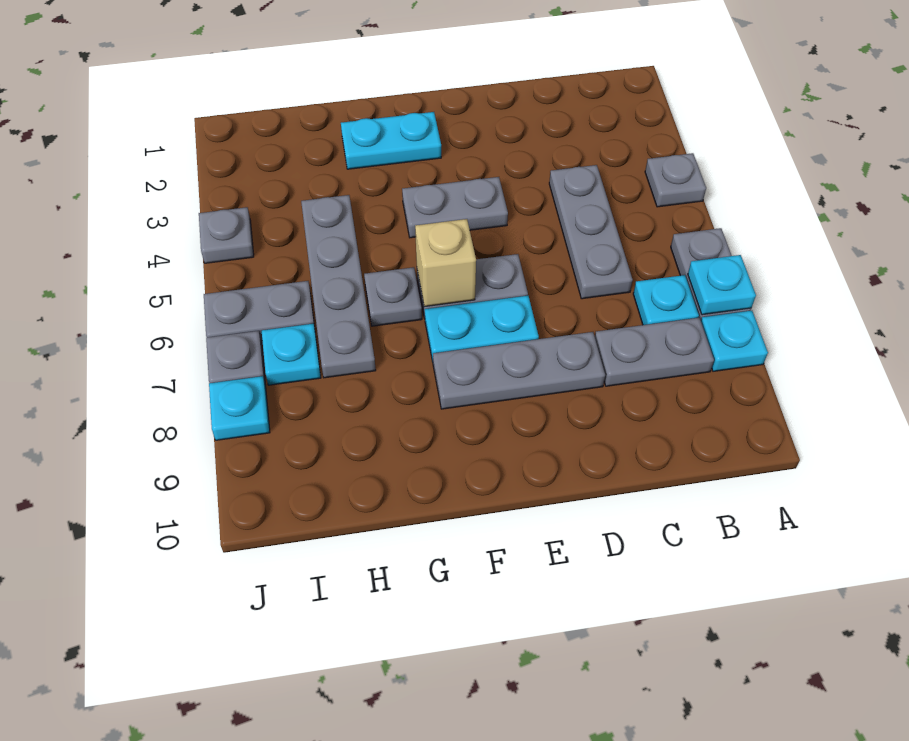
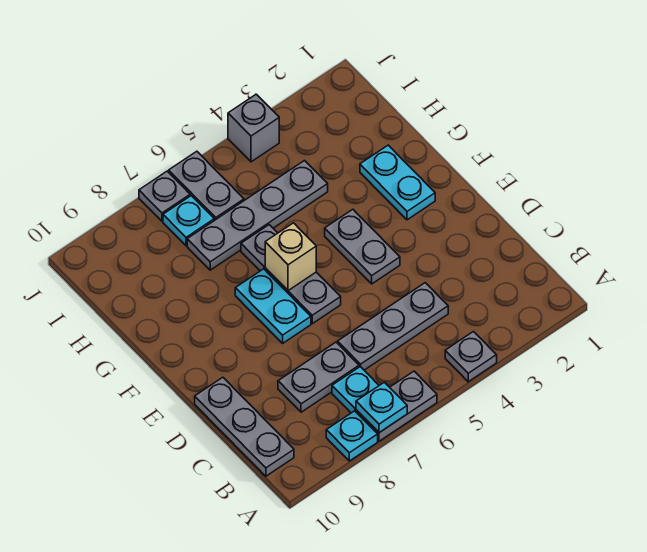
grey plate B8:C8 level 1 -> grey plate C7:C8 level 1
grey plate D8:F8 level 1 -> grey plate B10:D10 level 1
grey plate J4 level 1 -> grey brick J4 level 1
cyan plate J8 level 1 -> none

